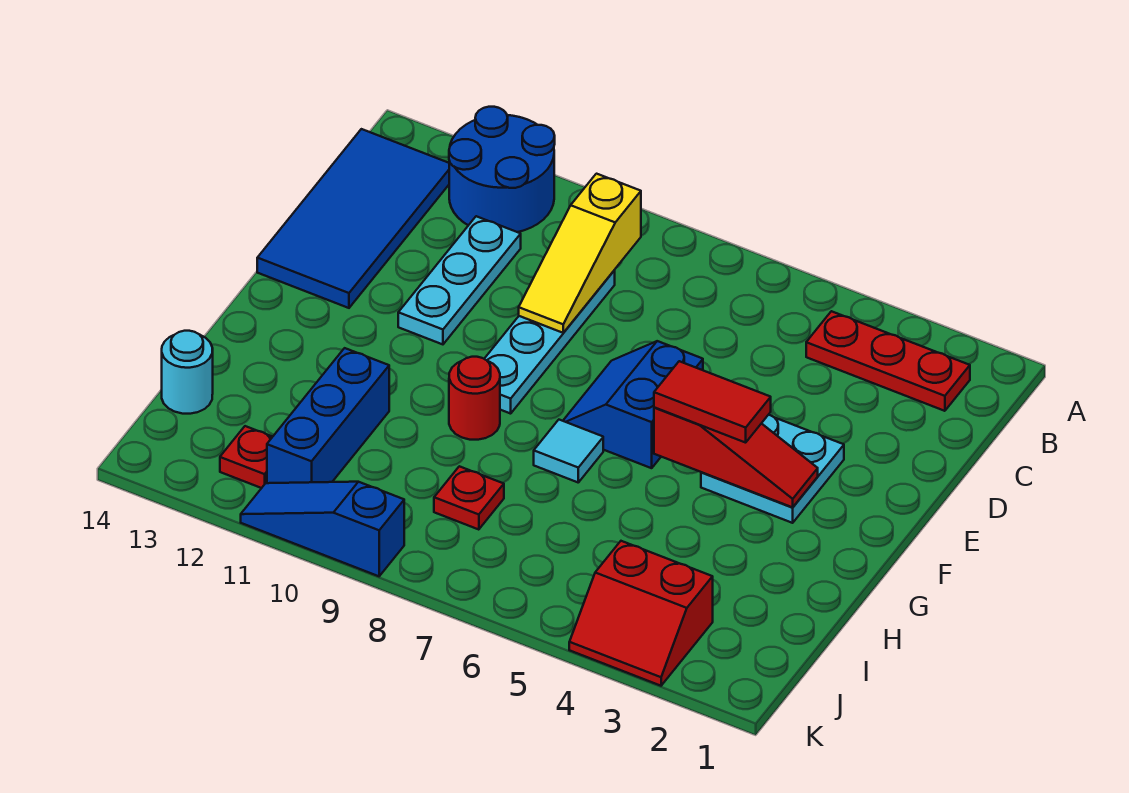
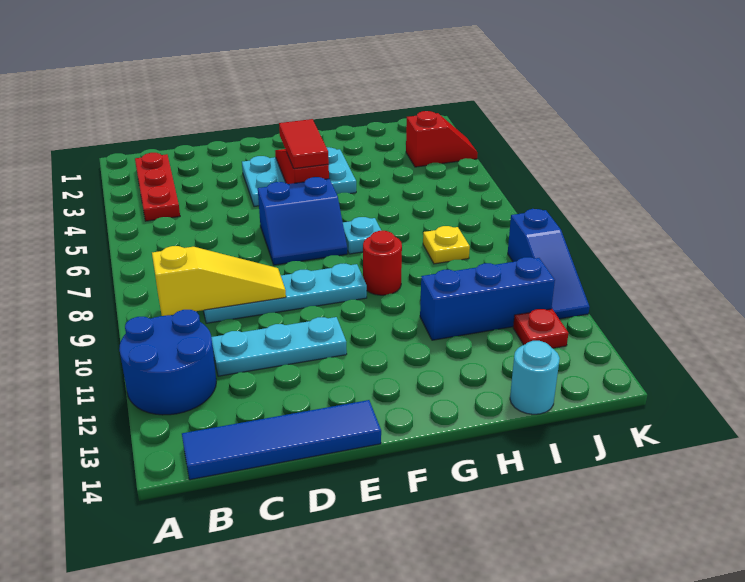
blue tile B13:E14 level 1 -> blue tile B14:E14 level 1
cyan plate E3:F4 level 1 -> cyan plate E3:G4 level 1
cyan tile G7 level 1 -> cyan plate G7 level 1
red plate I8 level 1 -> yellow plate I8 level 1
red slope J3:K4 level 1 top J -> red slope J3:K3 level 1 top J

